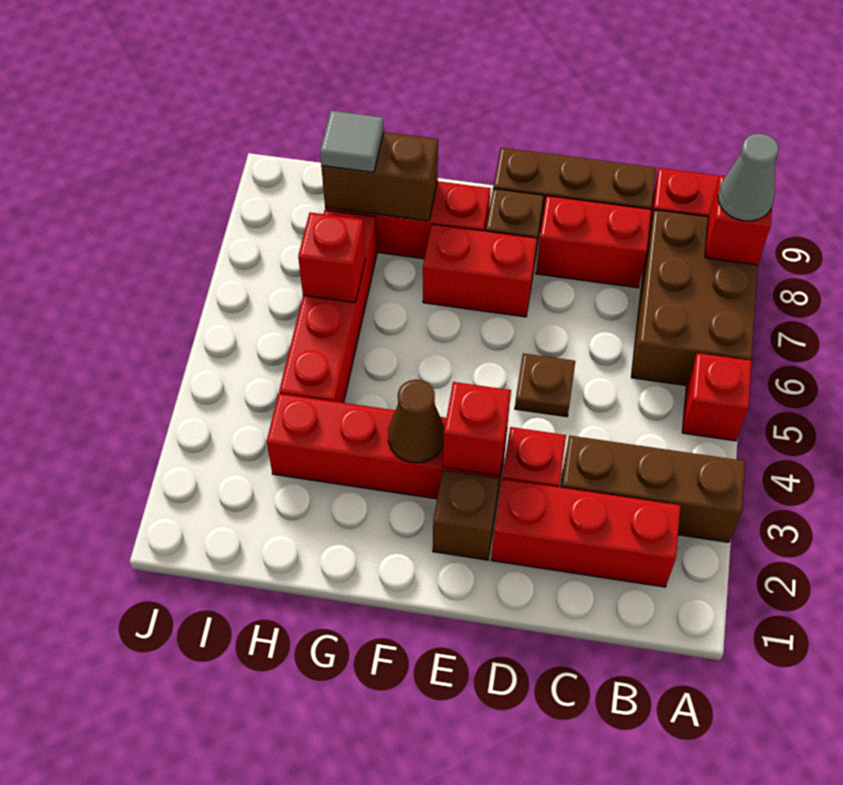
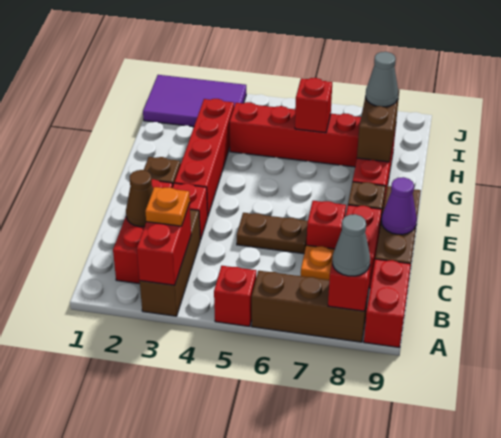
brown brick A6:B8 level 1 -> brown brick A6:A8 level 1
none -> orange plate B3 level 3
none -> orange plate C7 level 1
brown plate D5 level 1 -> brown plate D5:D6 level 1
none -> purple cone D9 level 2
red brick E3 level 2 -> red brick D7 level 1
red brick E7:F7 level 1 -> red brick A3:B3 level 2
brown cone F3 level 2 -> brown cone C2 level 2
grey tile H8 level 3 -> grey cone H8 level 3
none -> purple tile I1:J3 level 1

